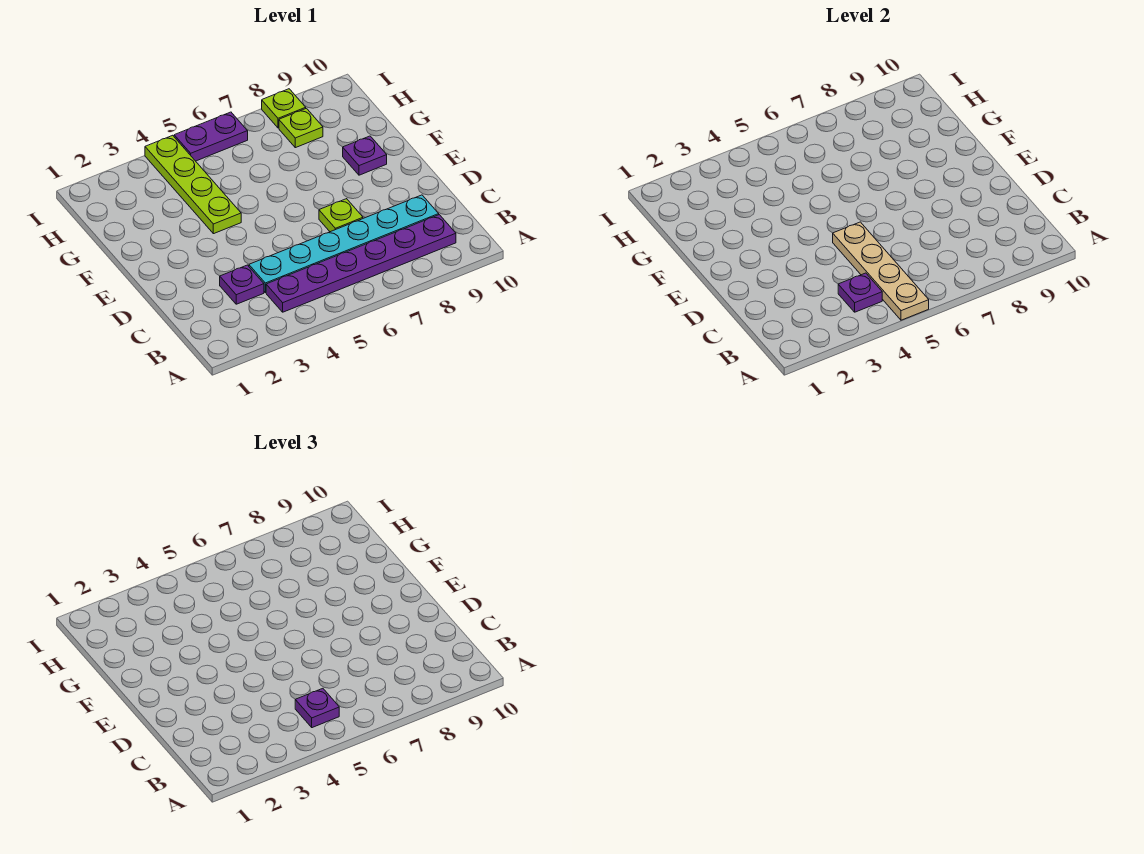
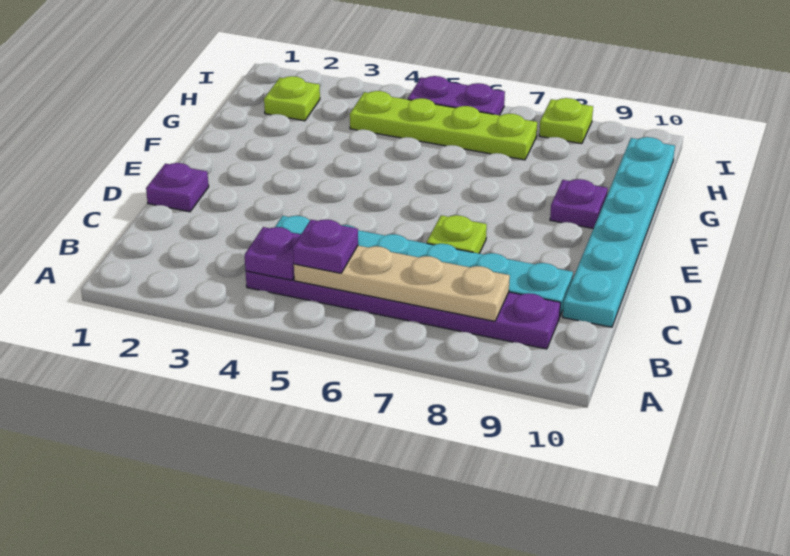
tan plate A5:D5 level 2 -> tan plate B5:B8 level 2
purple plate C3 level 1 -> purple plate D1 level 1
none -> cyan plate C10:H10 level 1
lime plate F4:I4 level 1 -> lime plate H4:H7 level 1
lime plate H8 level 1 -> lime plate H2 level 1

